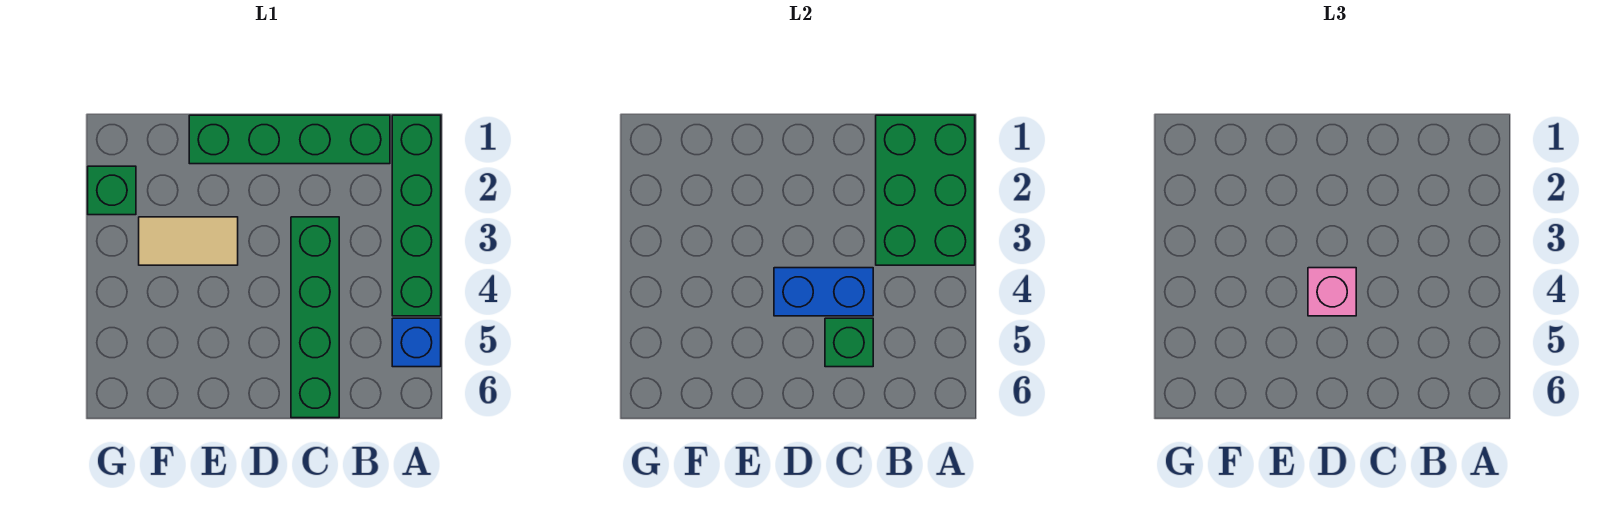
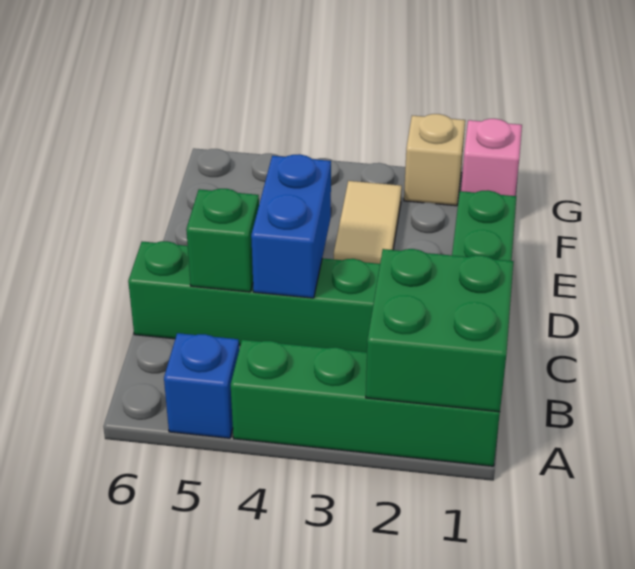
green brick A1:B3 level 2 -> green brick A1:B2 level 2
pink brick D4 level 3 -> pink brick G1 level 1
green brick G2 level 1 -> tan brick G2 level 1

